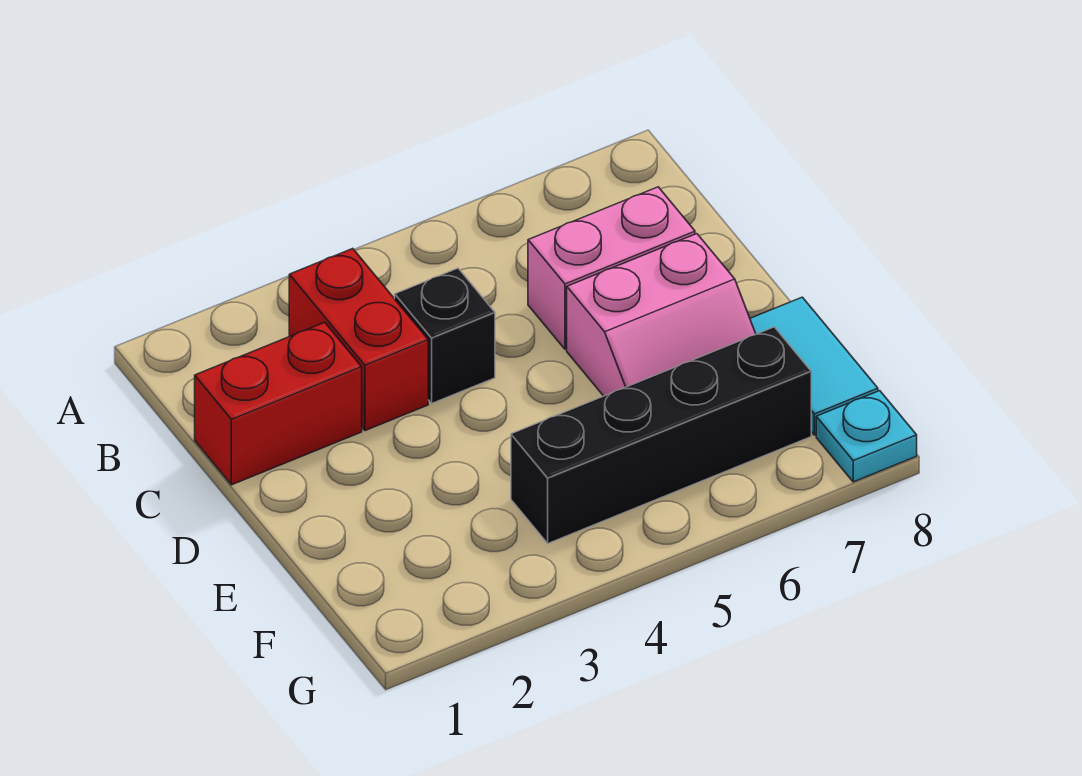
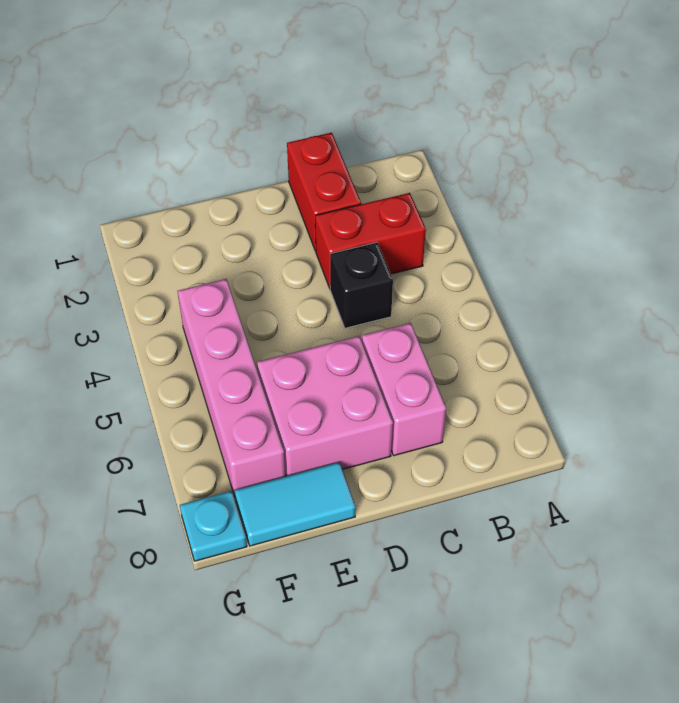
pink slope D6:E7 level 1 top D -> pink brick D6:E7 level 1
black brick F4:F7 level 1 -> pink brick F4:F7 level 1

